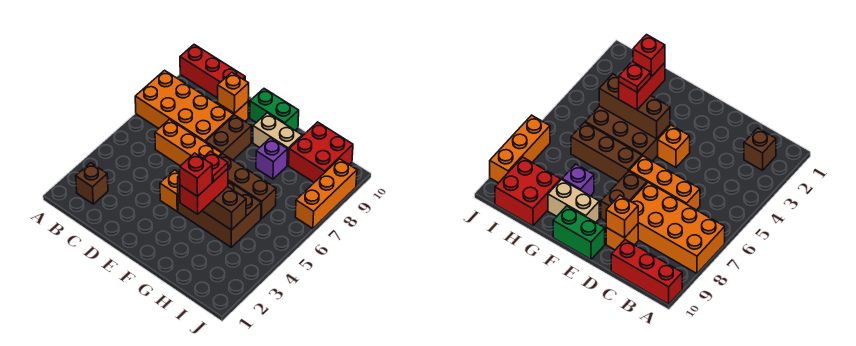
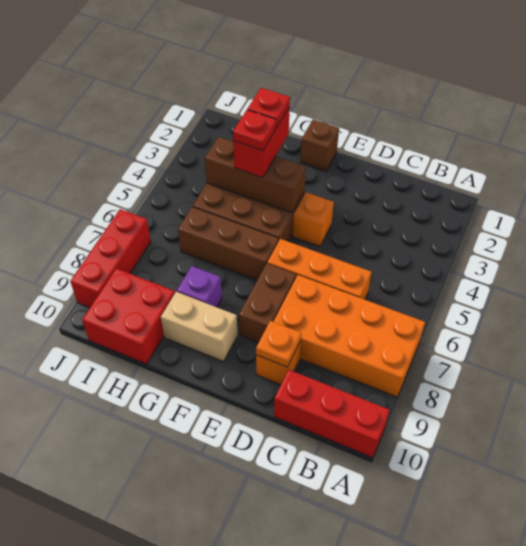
brown brick B2 level 1 -> brown brick F1 level 1
orange brick D9 level 2 -> orange plate D9 level 2
green brick E10:F10 level 1 -> none
red brick G3 level 4 -> red plate G3 level 4
orange brick J7:J9 level 1 -> red brick J7:J9 level 1

